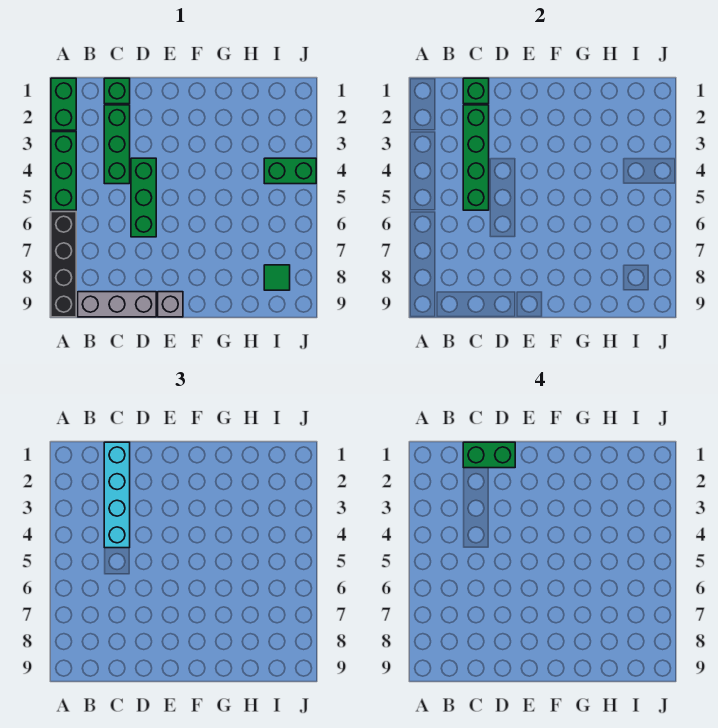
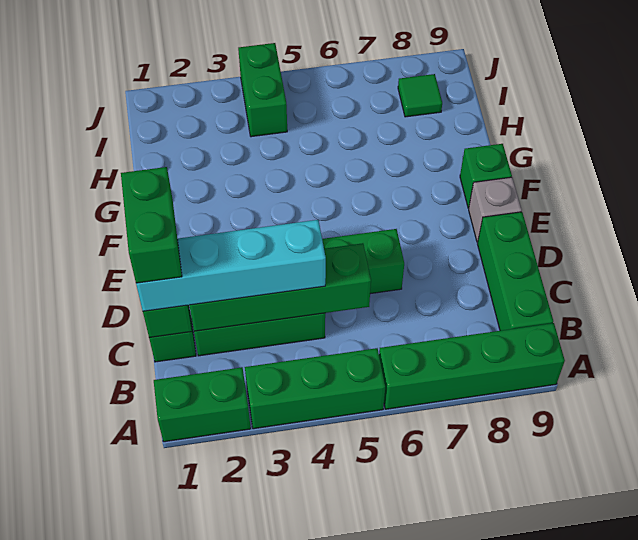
black brick A6:A9 level 1 -> green brick A6:A9 level 1
grey brick B9:D9 level 1 -> green brick B9:D9 level 1
none -> green brick F9 level 1

